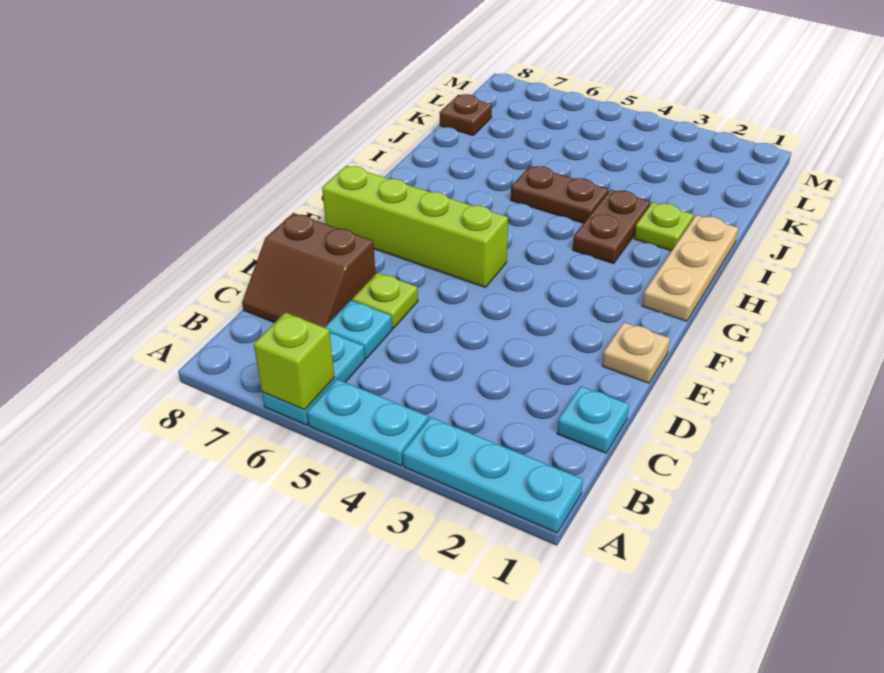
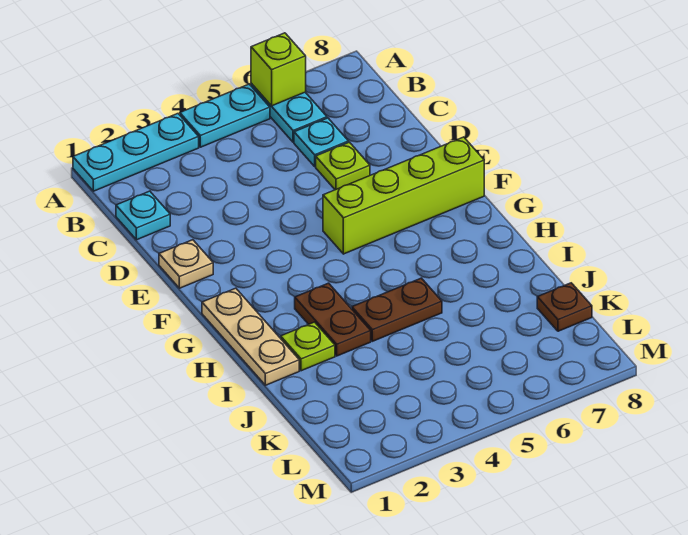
brown slope C7:D8 level 1 top D -> none

